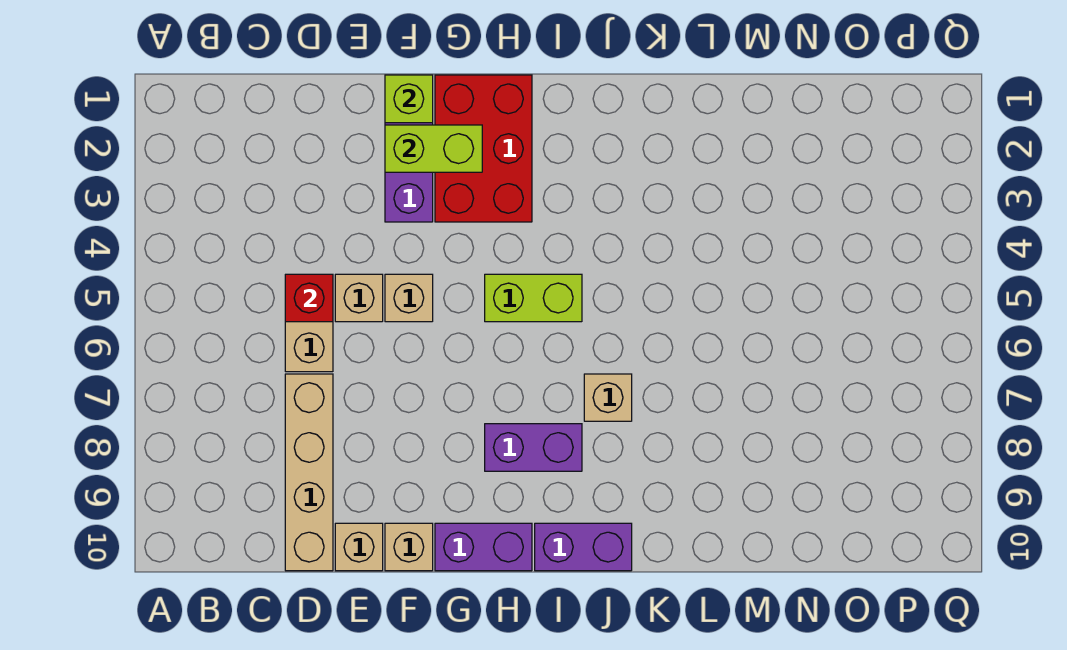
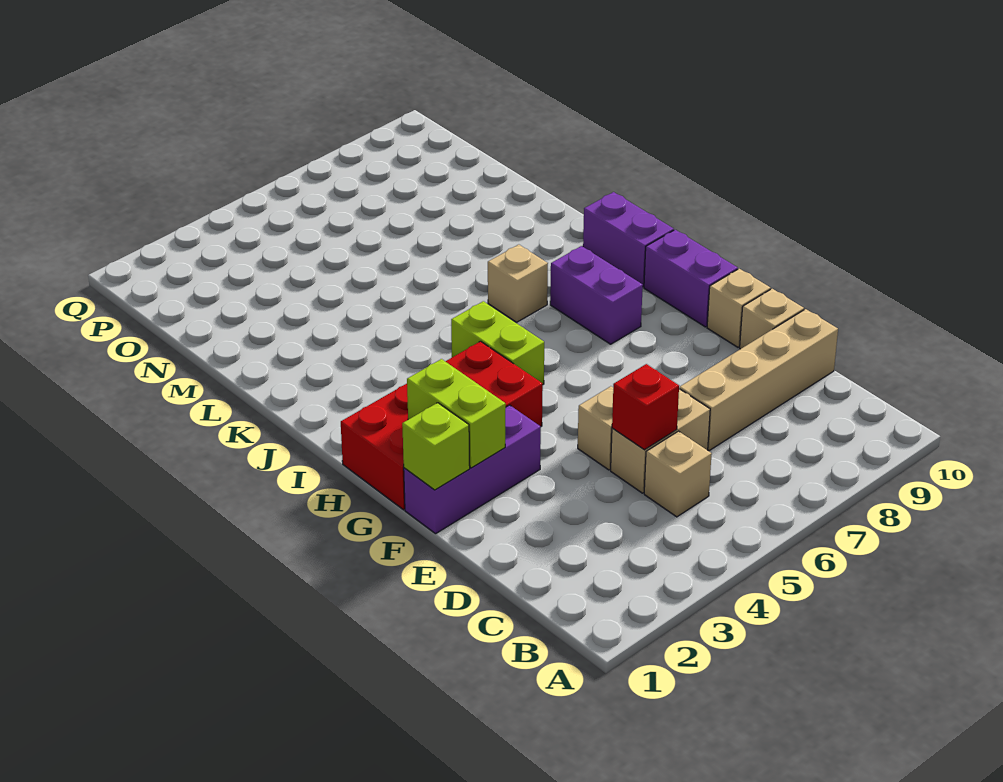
tan brick F5 level 1 -> tan brick C5 level 1
red brick G1:H3 level 1 -> red brick G1:H4 level 1

